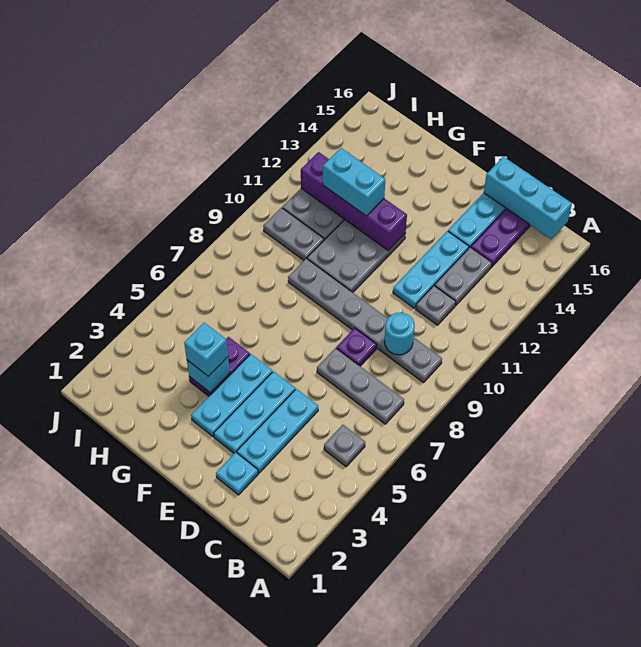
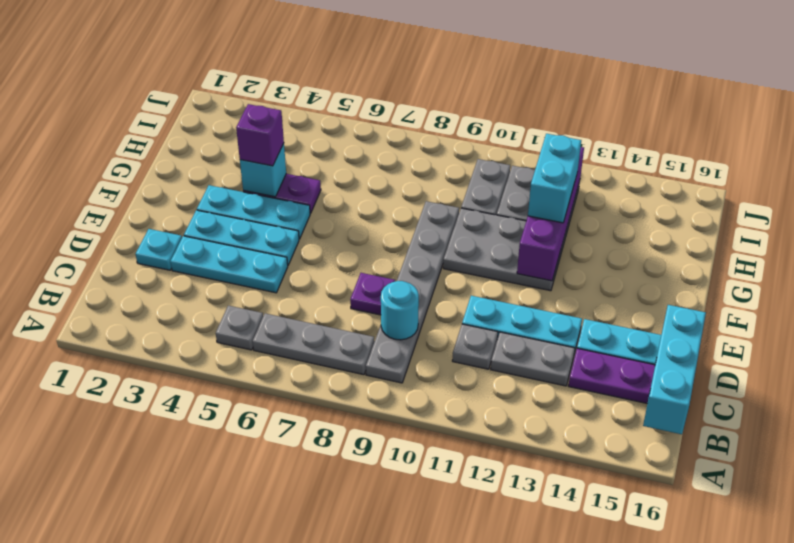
grey plate B7:D7 level 1 -> grey plate B6:B8 level 1
cyan brick G4 level 3 -> purple brick G4 level 3

